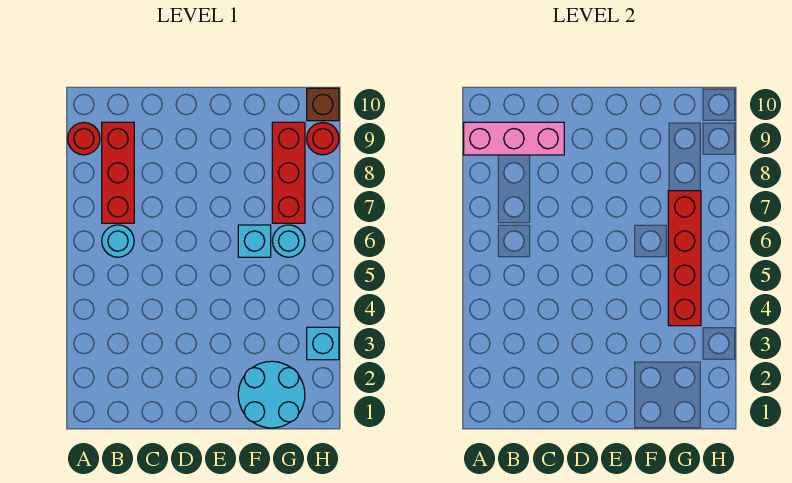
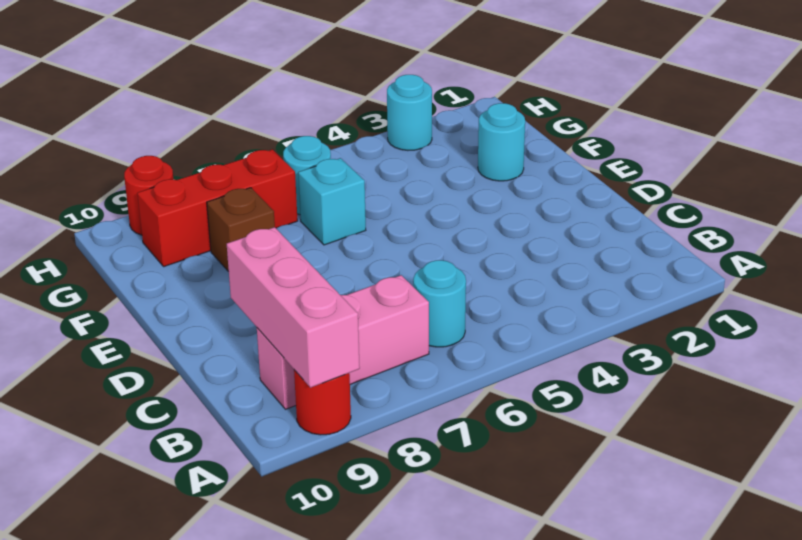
red brick B7:B9 level 1 -> pink brick B7:B9 level 1
cyan round brick F1:G2 level 1 -> cyan round brick F2 level 1
red brick G4:G7 level 2 -> none
cyan brick H3 level 1 -> cyan round brick H3 level 1
brown brick H10 level 1 -> brown brick F8 level 1

